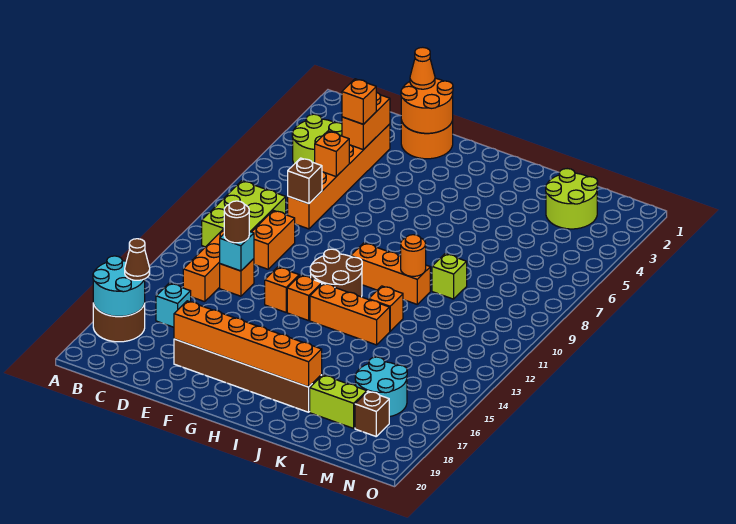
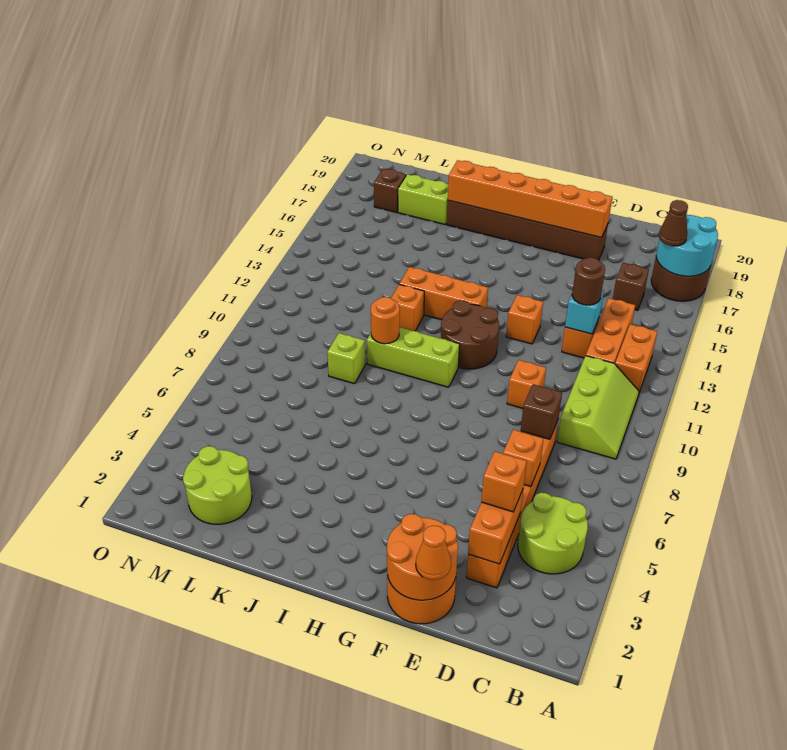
lime brick B9:C11 level 1 -> lime slope B9:C11 level 1 top C
cyan brick C16 level 1 -> brown brick C16 level 1
orange brick D10:D11 level 1 -> orange brick B12:B13 level 1
orange brick G13 level 1 -> orange brick E10 level 1
orange brick H10:J10 level 1 -> lime brick H10:J10 level 1
cyan round brick L16:M17 level 1 -> none

